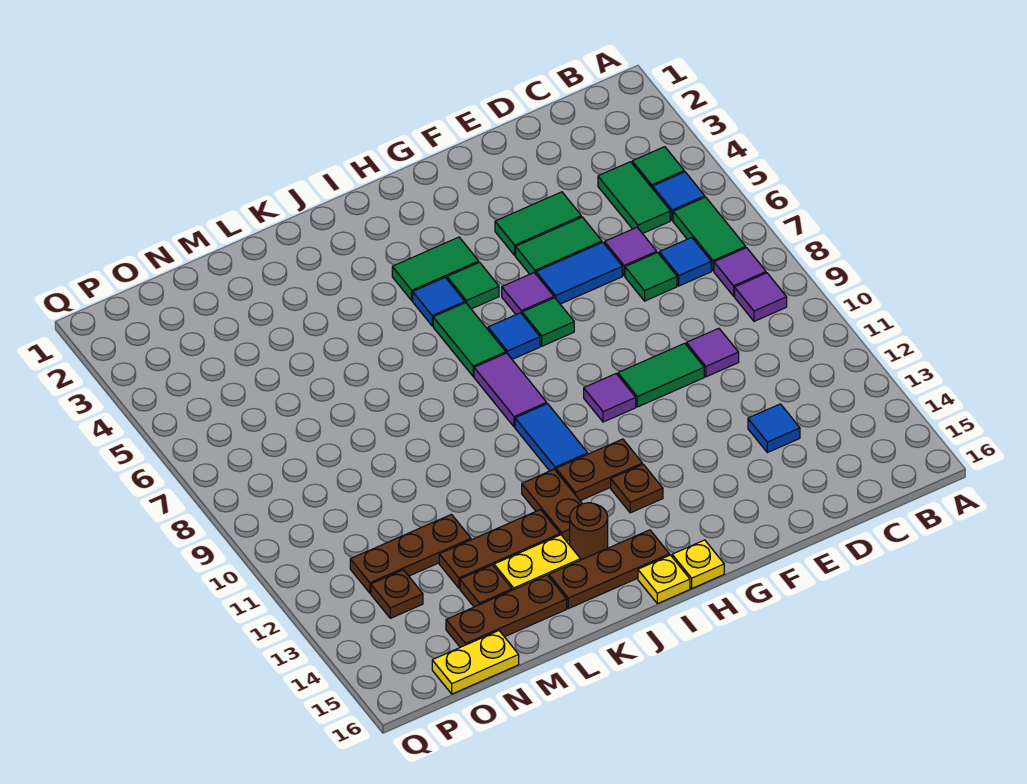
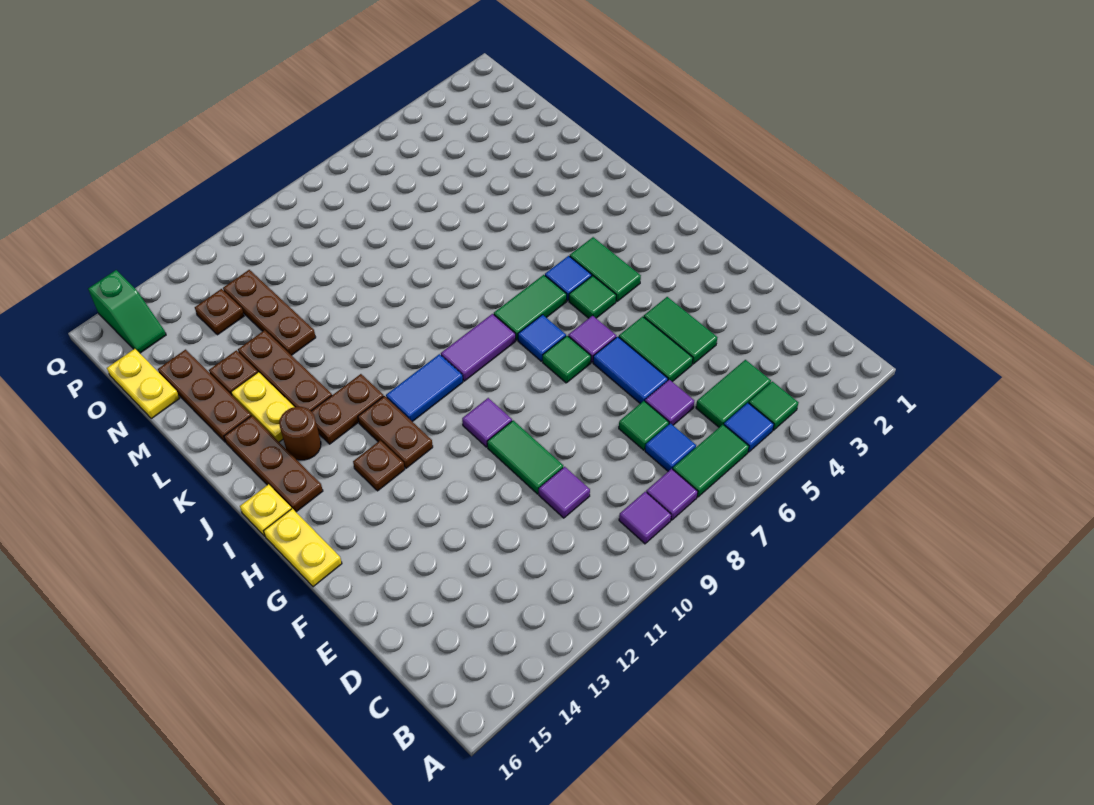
blue tile D13 level 1 -> none
yellow plate H16 level 1 -> yellow plate G16:H16 level 1
none -> green slope P15:Q15 level 1 top Q

